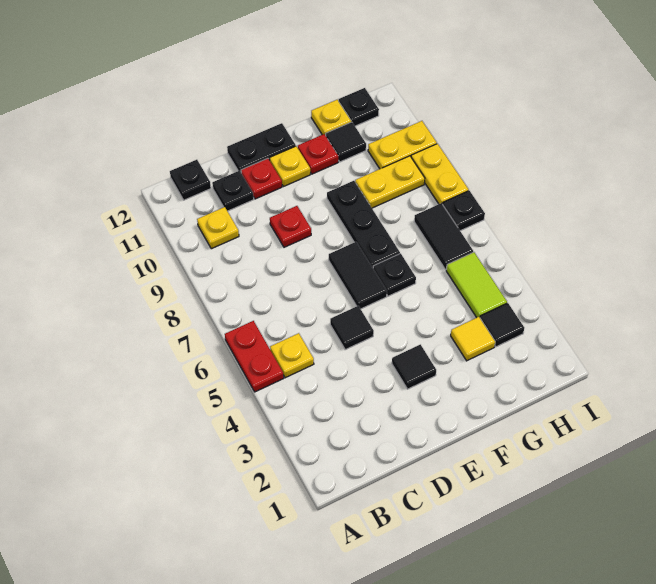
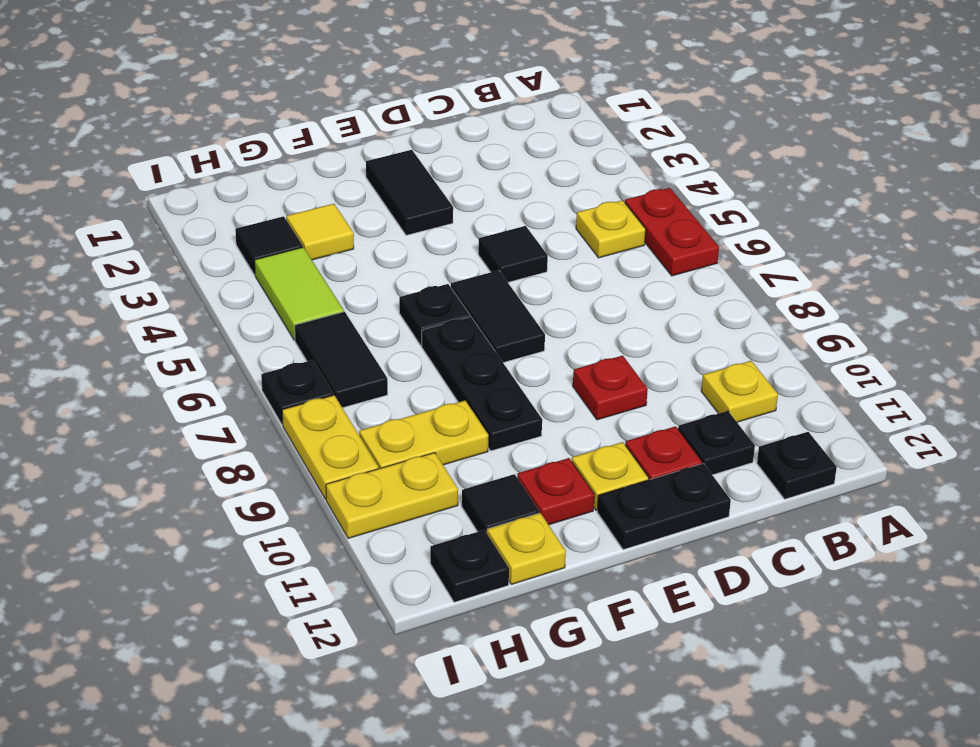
black tile E3 level 1 -> black tile E2:E3 level 1

